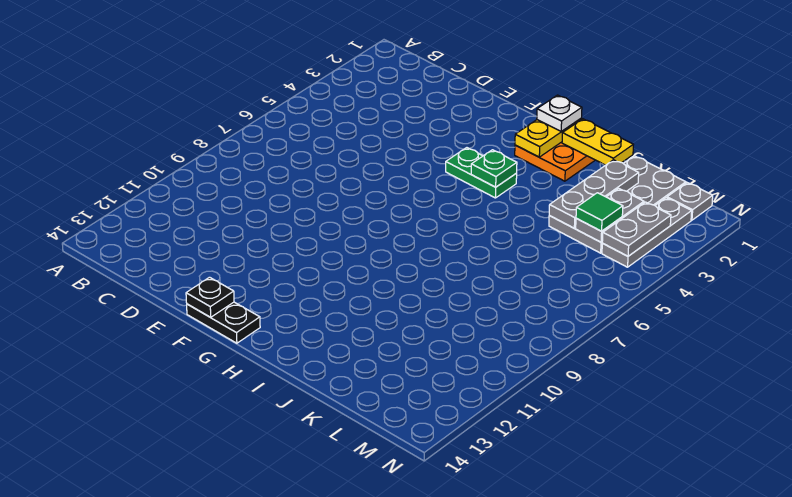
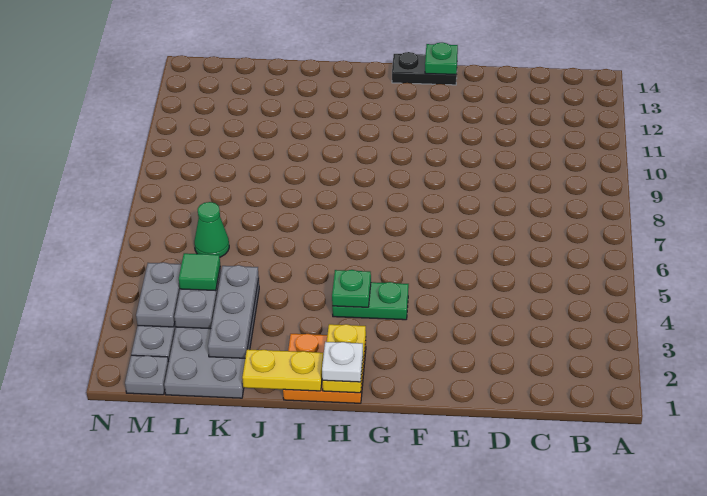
black plate F14 level 2 -> green plate F14 level 2
none -> green cone L6 level 1

